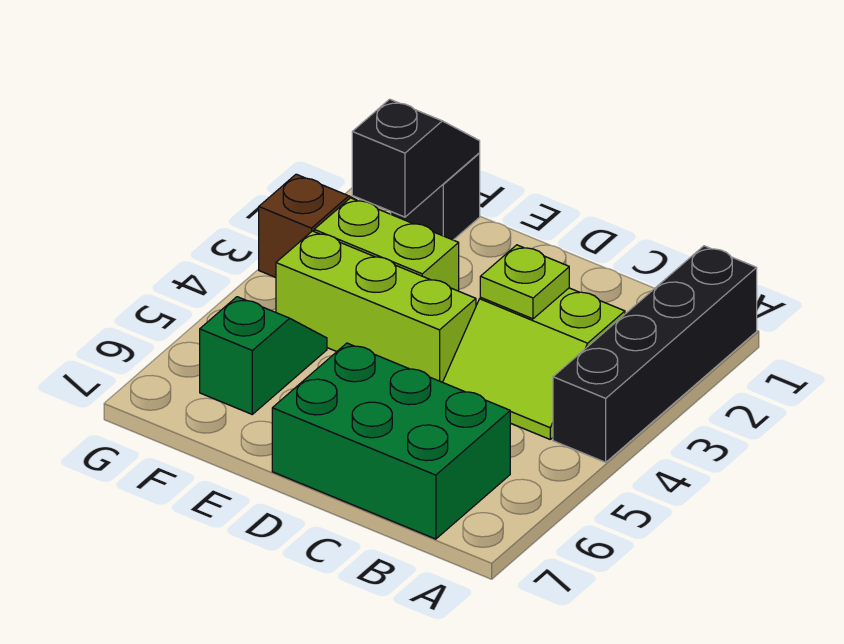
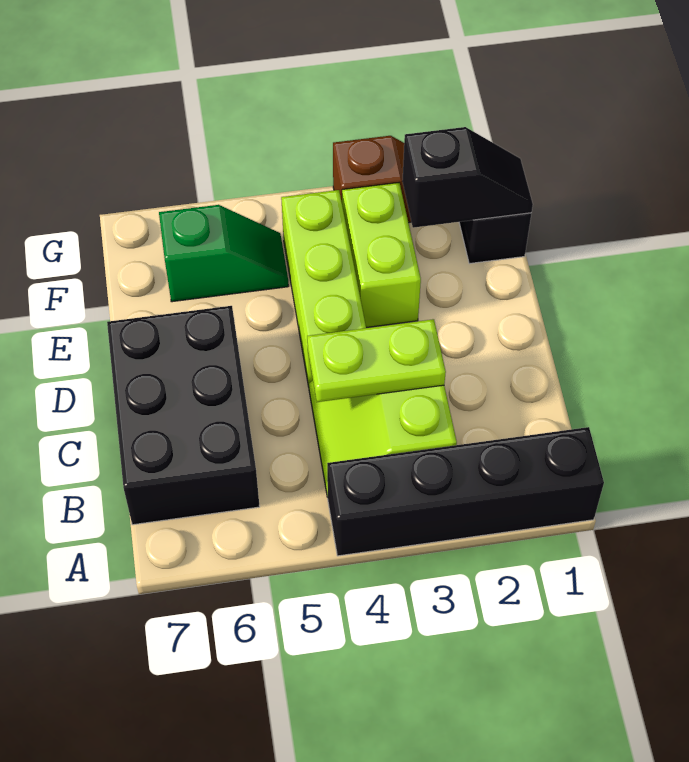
green brick B6:D7 level 1 -> black brick B6:D7 level 1
lime plate C3 level 2 -> lime plate C3:C4 level 2

